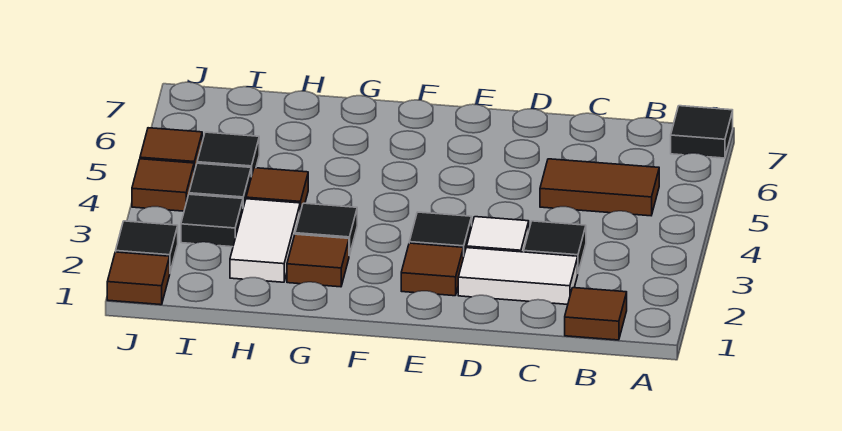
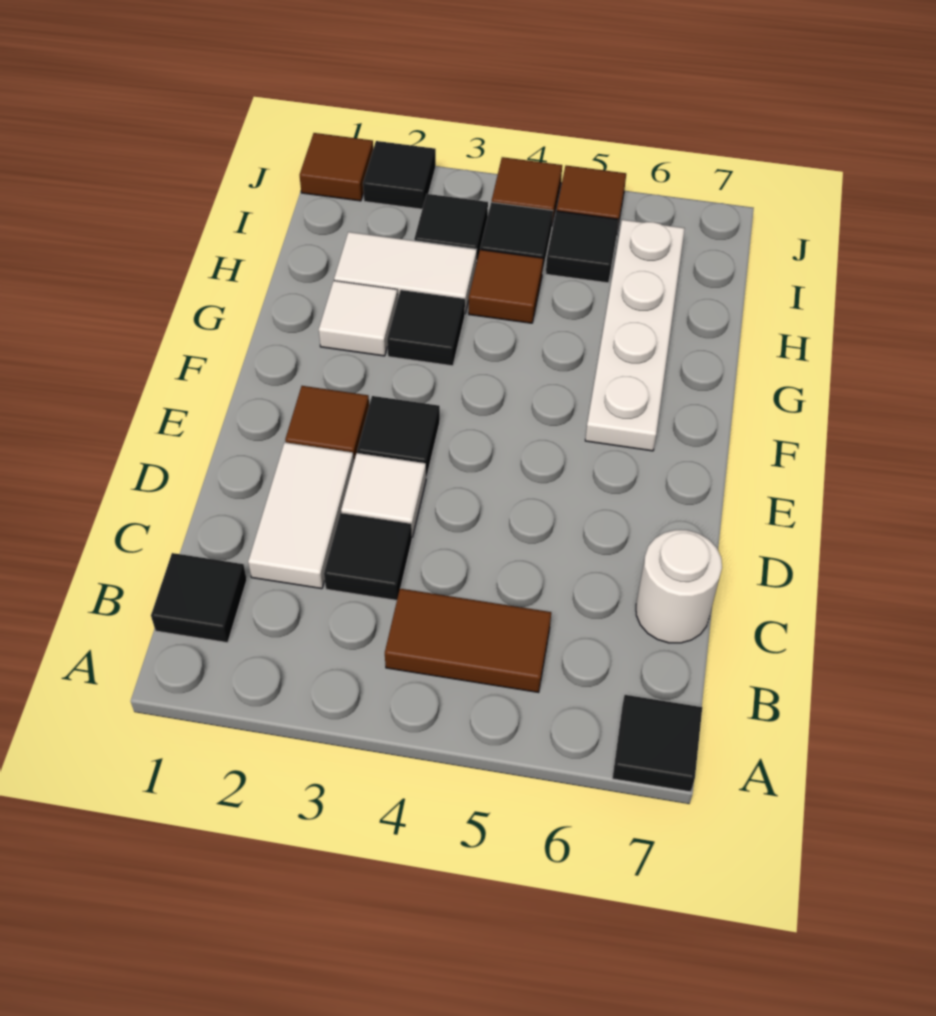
brown tile B1 level 1 -> black tile B1 level 1
brown tile B5:C5 level 1 -> brown tile B4:B5 level 1
none -> white round brick C7 level 1
none -> white plate F6:I6 level 1
brown tile G2 level 1 -> white tile G2 level 1

